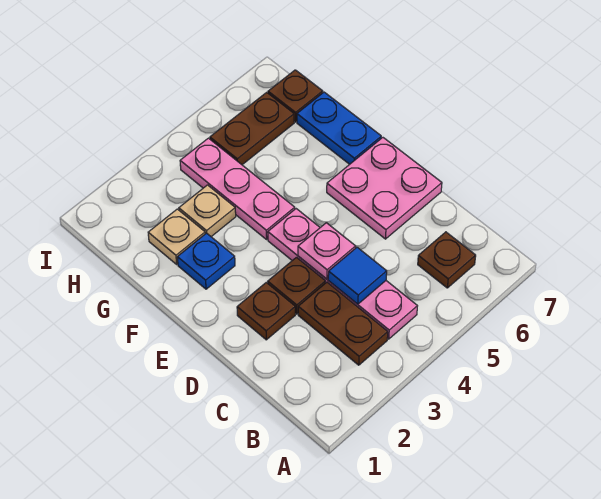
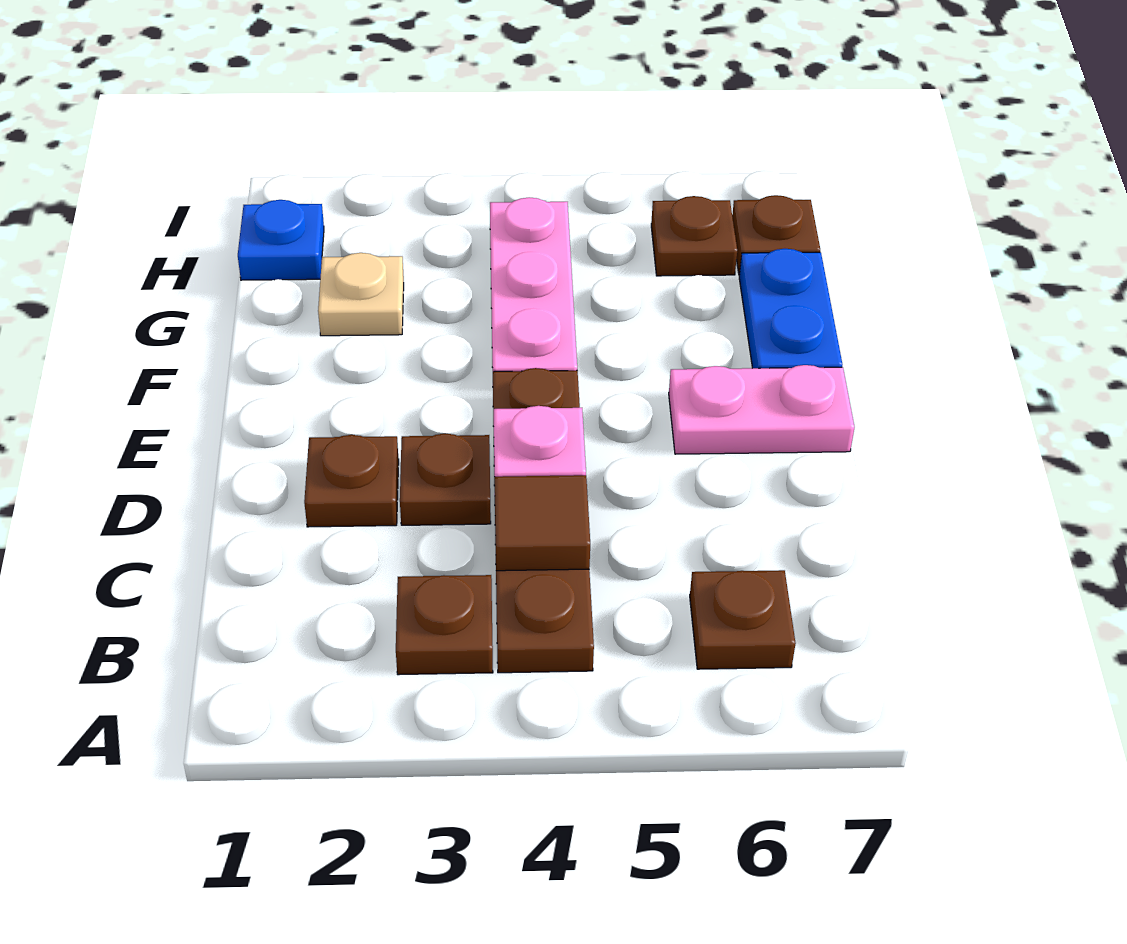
brown plate B3:C3 level 1 -> brown plate B3 level 1
pink plate B4:E4 level 1 -> brown plate B4:E4 level 1
blue tile C4 level 2 -> brown tile C4 level 2
pink plate D6:E7 level 1 -> pink plate E6:E7 level 1
blue plate F2 level 1 -> blue plate H1 level 1
tan plate G3 level 1 -> none
brown plate H5:H6 level 1 -> brown plate H6 level 1

